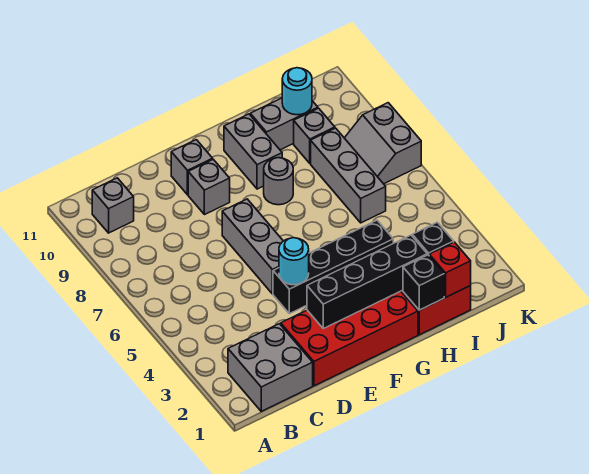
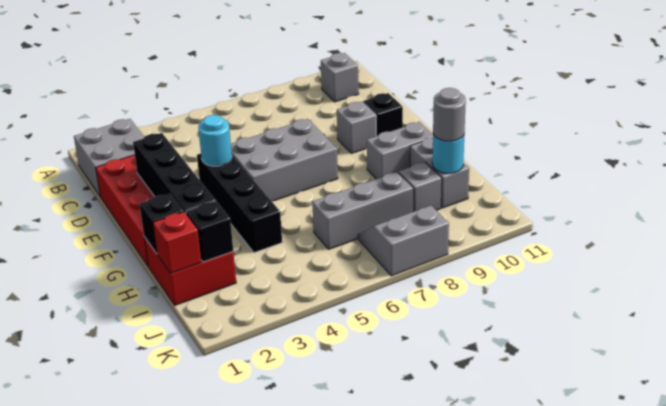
grey brick E5:E7 level 1 -> grey brick E5:F7 level 1
grey brick E10 level 1 -> black brick E10 level 1
grey round brick G8 level 1 -> grey round brick I10 level 3

